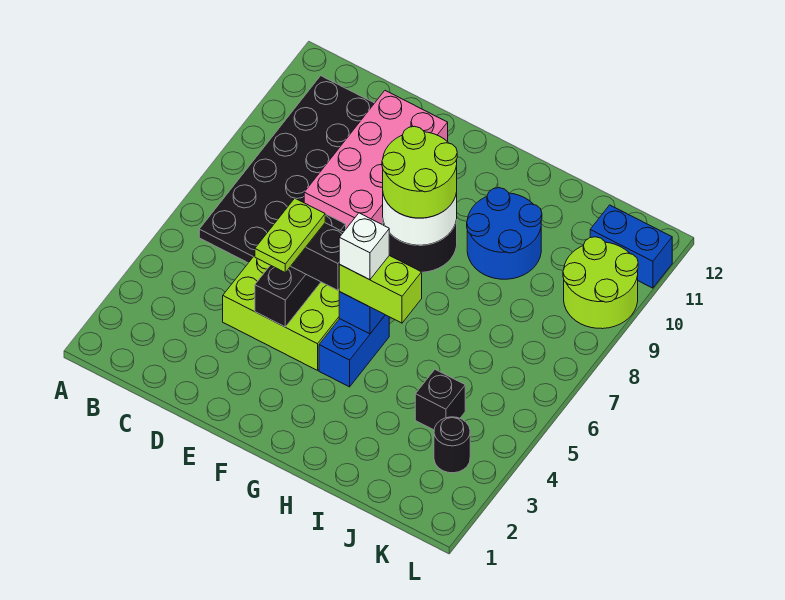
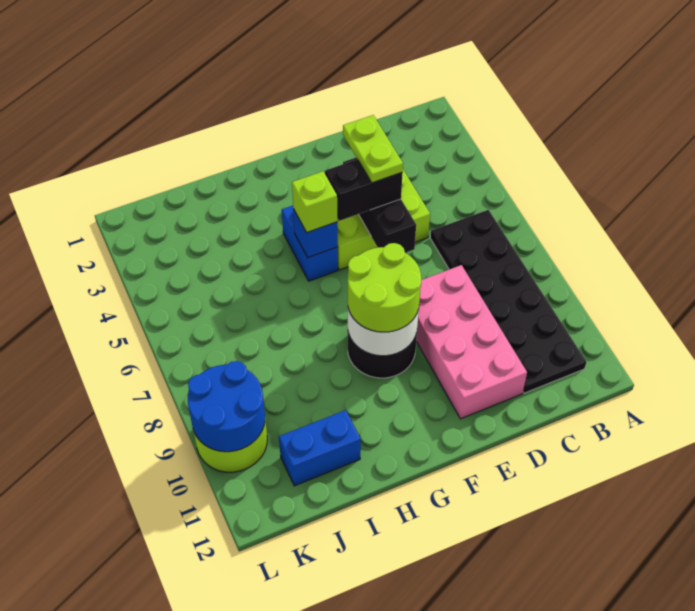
lime brick G5:H5 level 3 -> lime brick G5 level 3
white brick G5 level 4 -> none
blue round brick H9:I10 level 1 -> blue round brick K9:L10 level 2
black brick J4 level 1 -> none
black round brick K3 level 1 -> none
blue brick K11:L11 level 1 -> blue brick I11:J11 level 1

